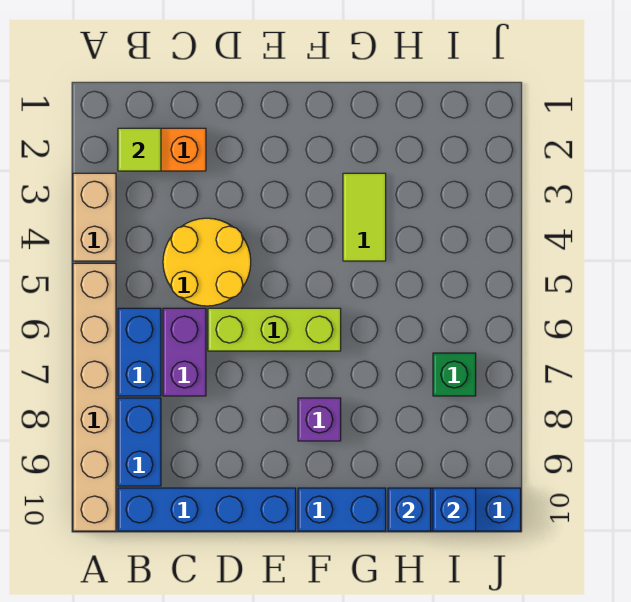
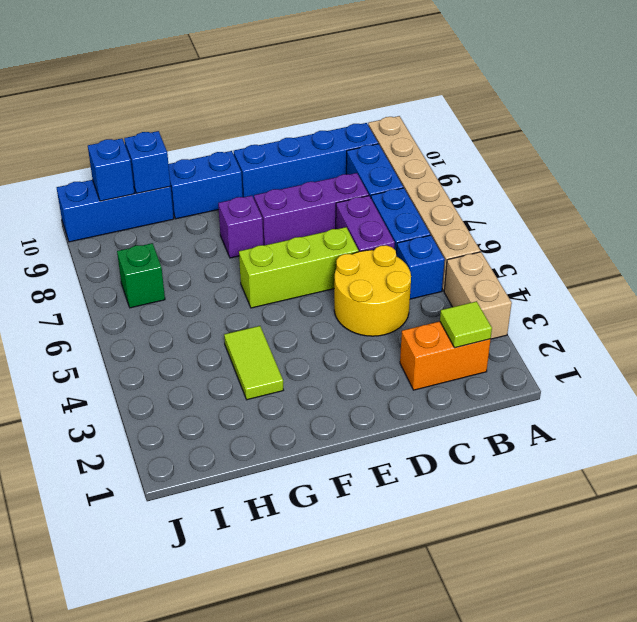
none -> blue brick B5 level 1
none -> purple brick C8:E8 level 1

